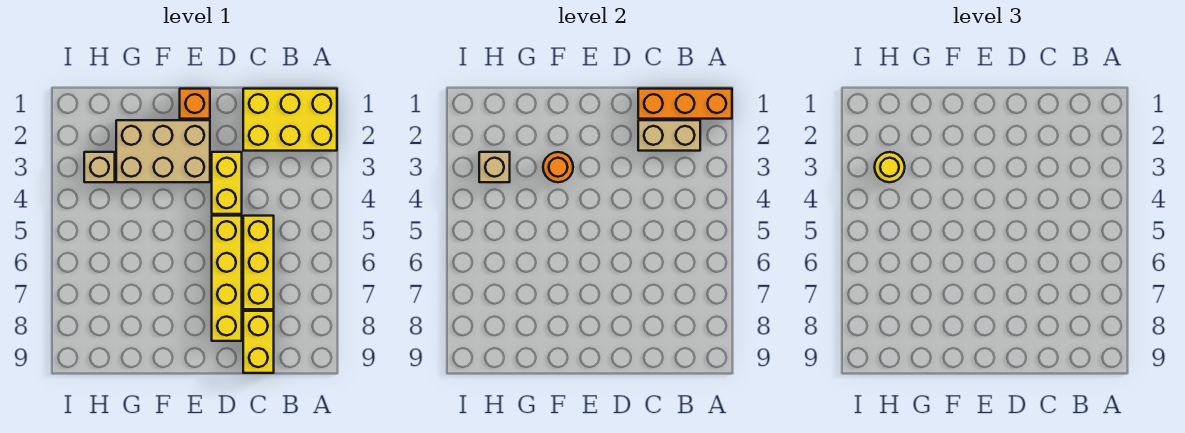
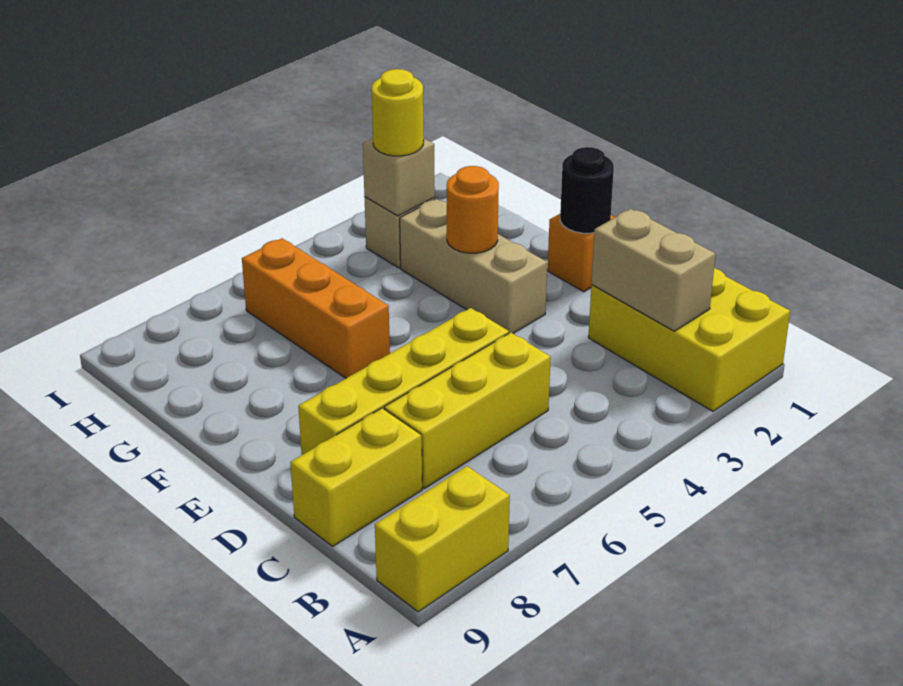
orange brick A1:C1 level 2 -> orange brick F6:H6 level 1
yellow brick D3:D4 level 1 -> yellow brick A8:A9 level 1
none -> black round brick E1 level 2
tan brick E2:G3 level 1 -> tan brick E3:G3 level 1

